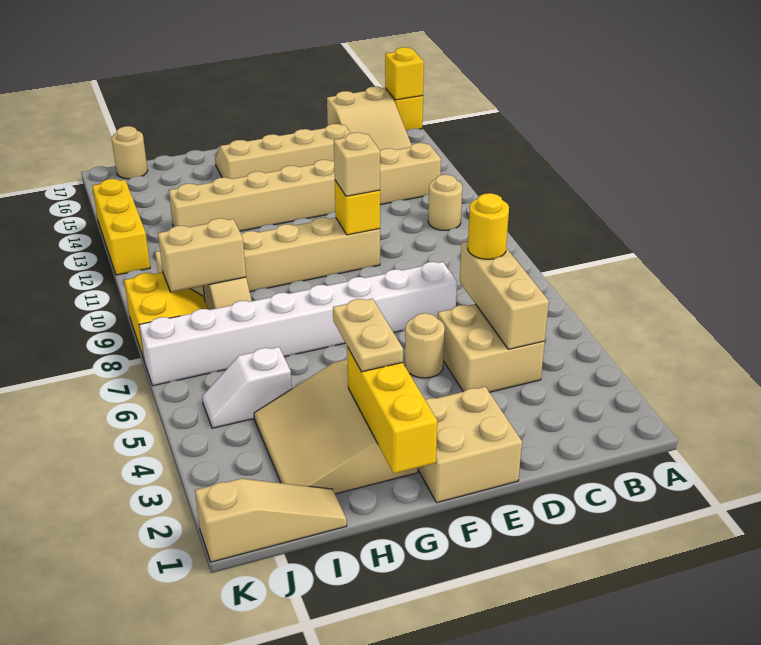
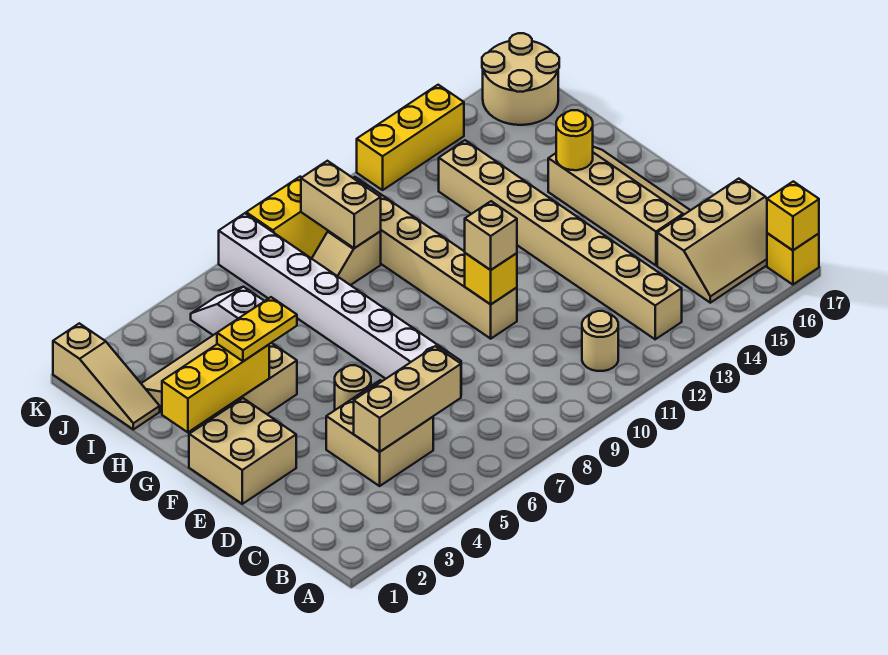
tan slope B15:C17 level 1 top 17 -> tan slope B15:C17 level 1 top C
yellow round brick C6 level 3 -> yellow round brick G15 level 2
tan plate G3:G4 level 3 -> yellow plate G3:G4 level 3
tan round brick J17 level 1 -> tan round brick J16:K17 level 1

